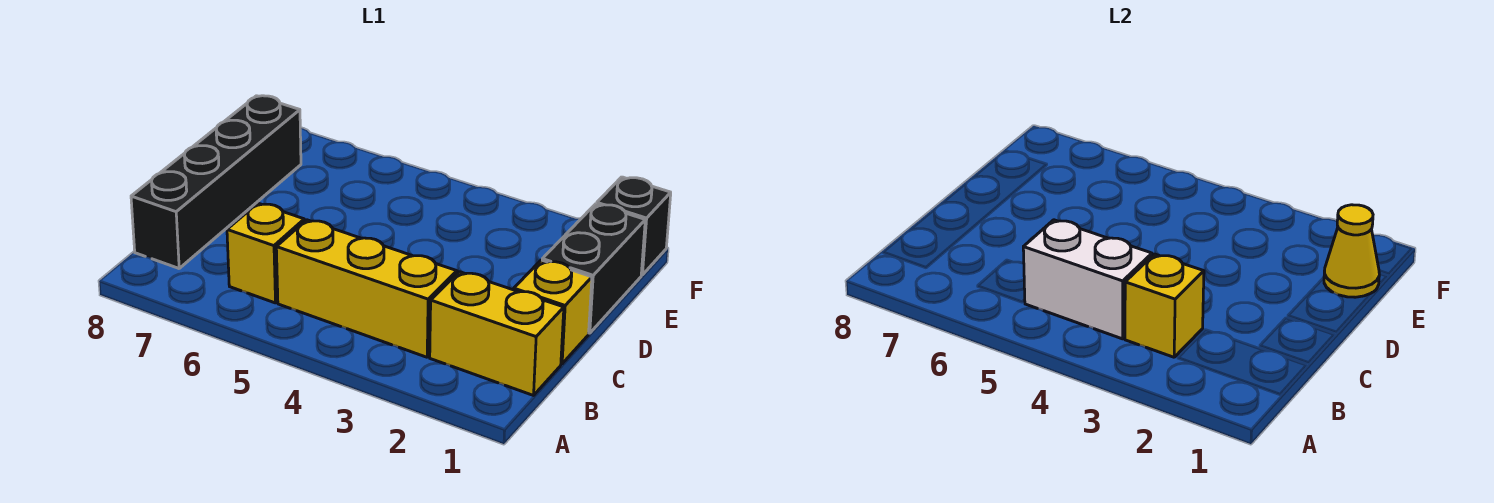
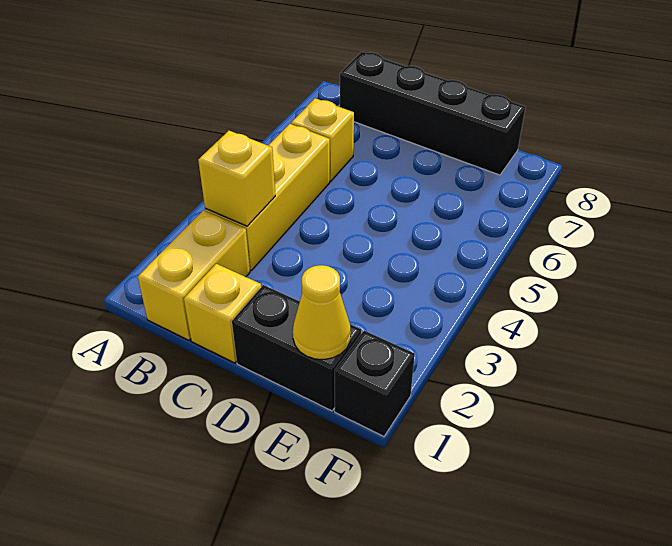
white brick B4:B5 level 2 -> none

